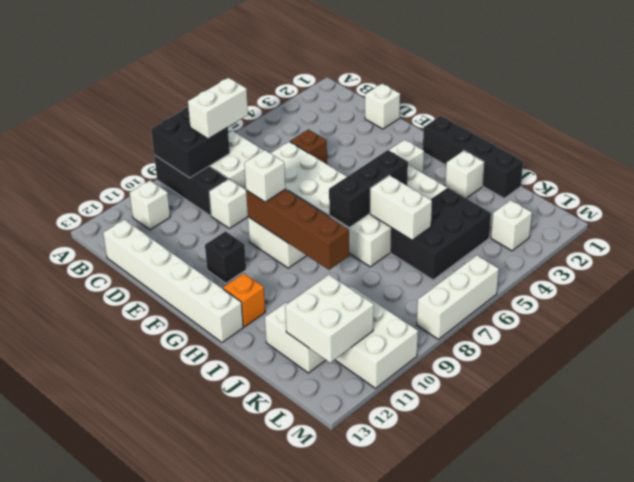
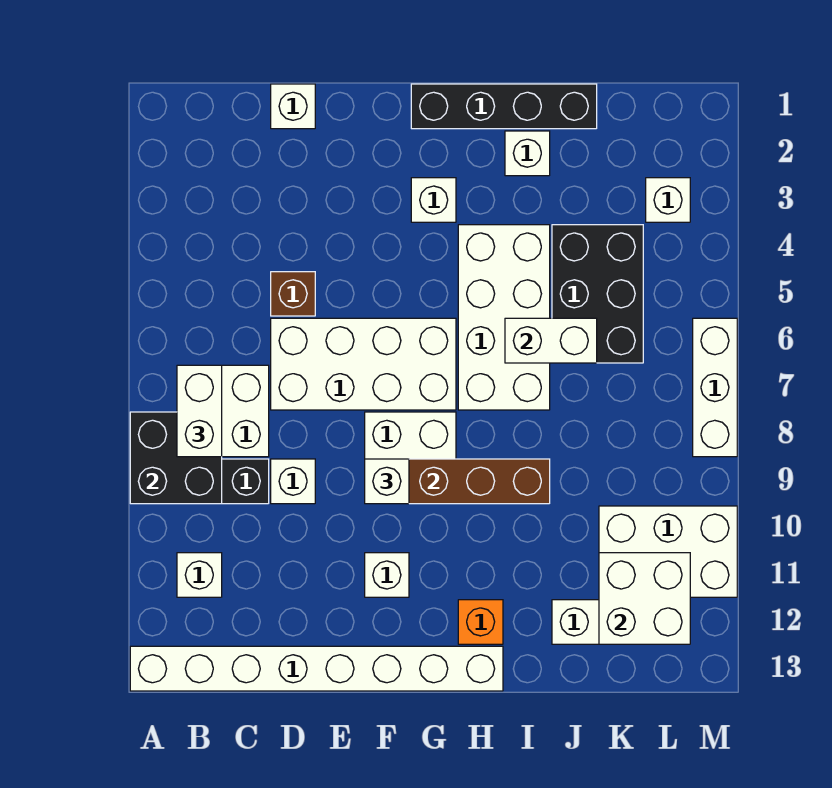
white brick C13:H13 level 1 -> white brick A13:H13 level 1
black brick F11 level 1 -> white brick F11 level 1
black brick H5:H7 level 2 -> none

